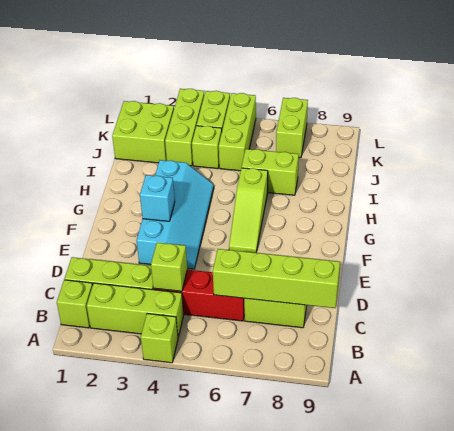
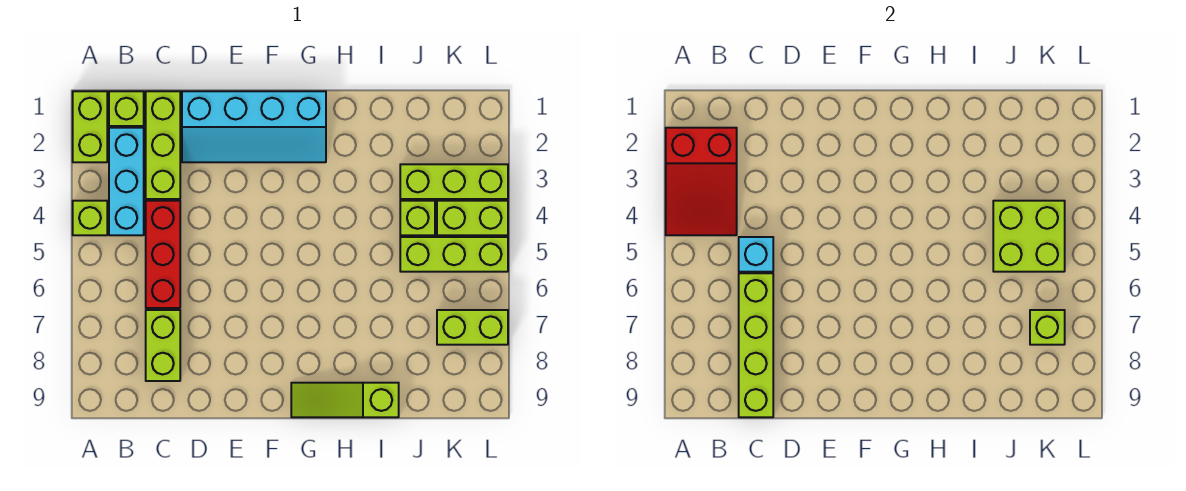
none -> red slope A2:B4 level 2 top 2
lime brick B2:B4 level 1 -> cyan brick B2:B4 level 1
lime brick C4 level 2 -> lime brick K7 level 2
cyan slope E3:H4 level 1 top 3 -> cyan slope D1:G2 level 1 top 1
cyan brick F3 level 2 -> cyan brick C5 level 2
lime slope F6:H6 level 1 top H -> lime slope G9:I9 level 1 top I
lime brick I6:I7 level 1 -> lime brick A1:A2 level 1
lime brick J1:K2 level 1 -> lime brick J4:K5 level 2

